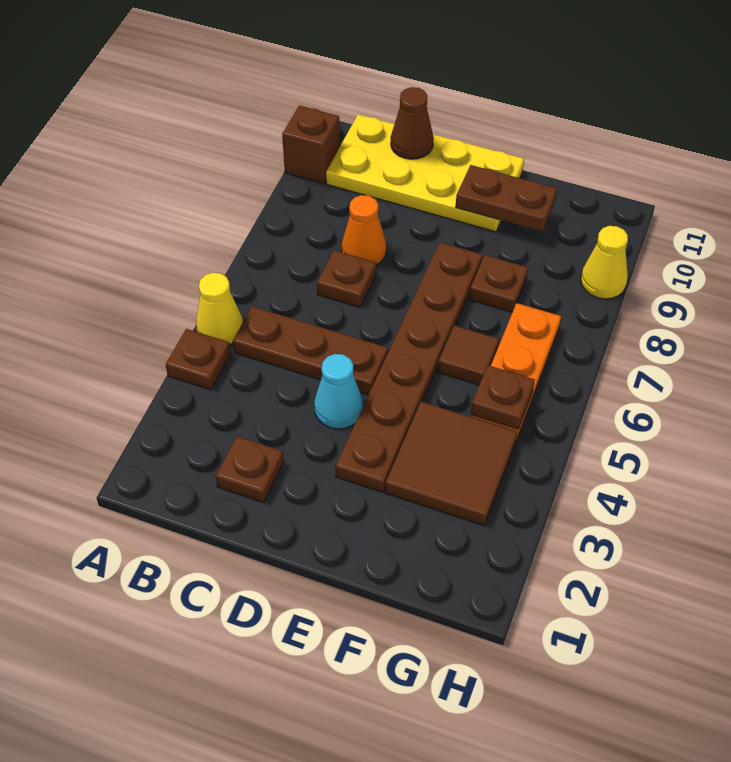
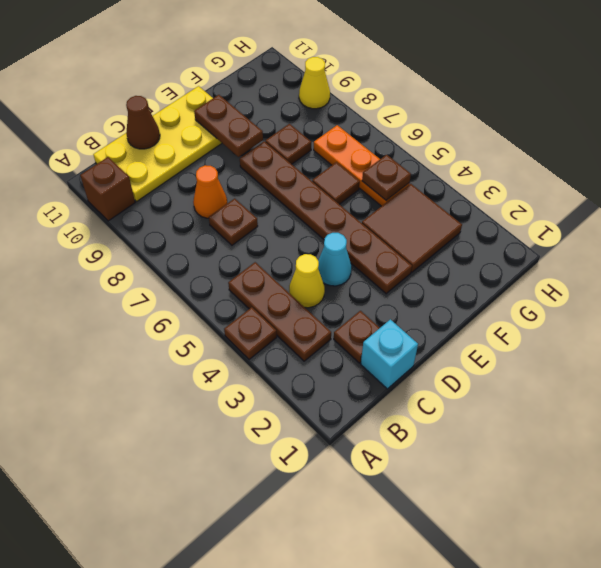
yellow cone A5 level 1 -> yellow cone C4 level 1
brown plate B5:D5 level 1 -> brown plate B3:B5 level 1
none -> cyan brick C1 level 1
brown plate E10:F10 level 2 -> brown plate E9:E10 level 2

